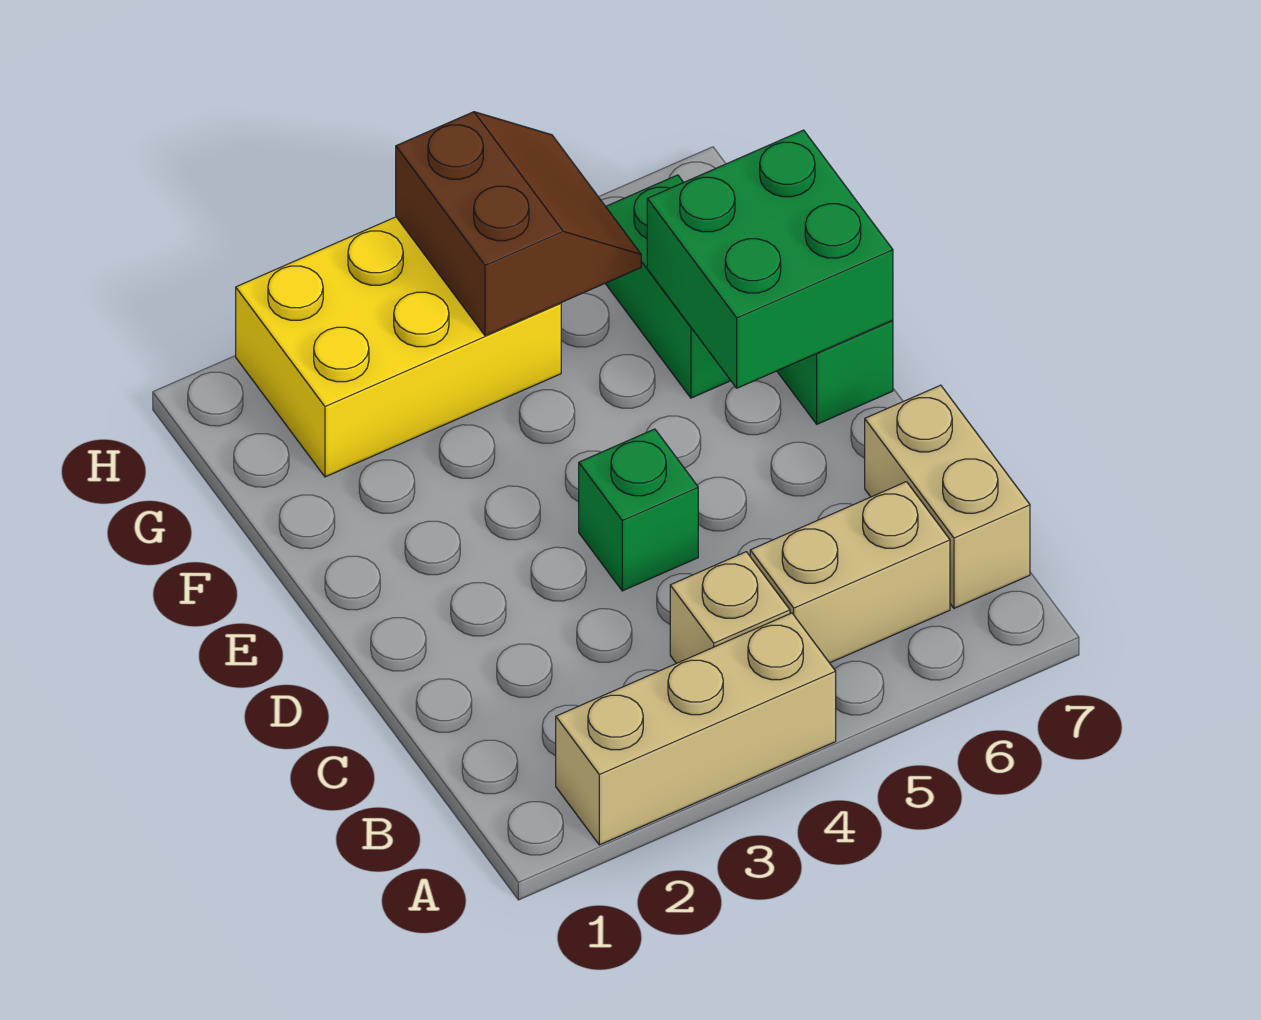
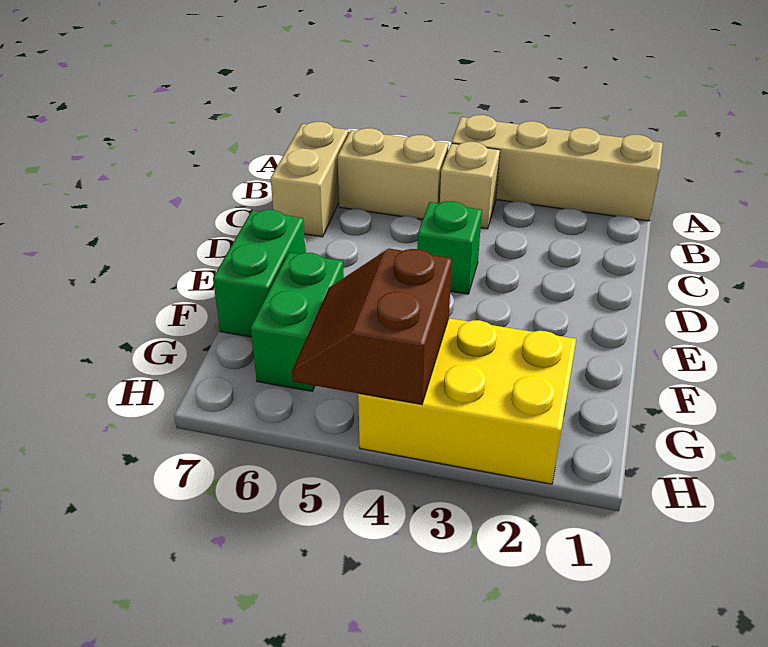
tan brick A2:A4 level 1 -> tan brick A1:A4 level 1
green brick E6:F7 level 2 -> none

